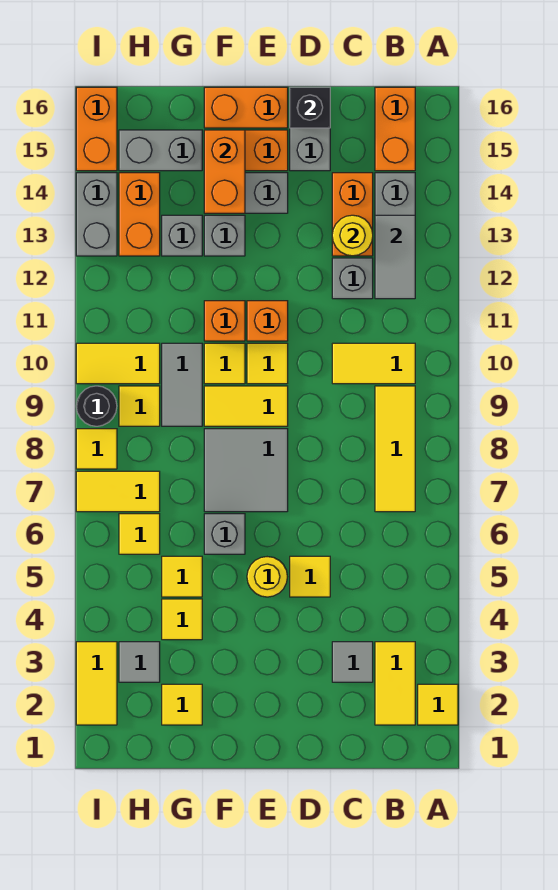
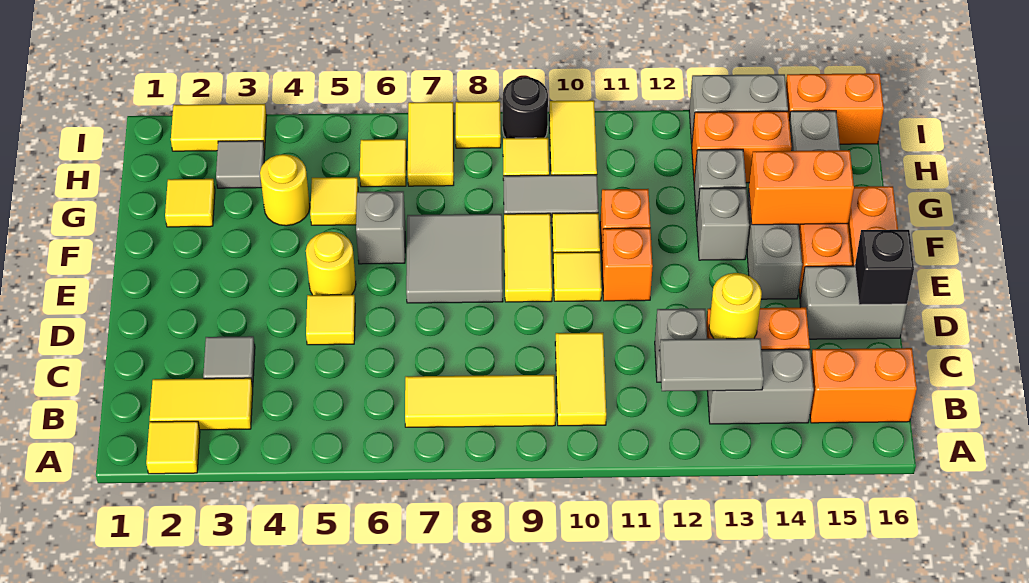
yellow tile G4 level 1 -> yellow round brick G4 level 1

